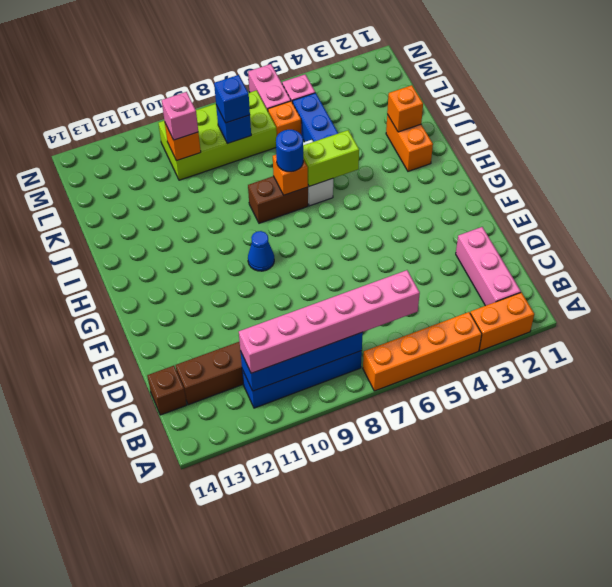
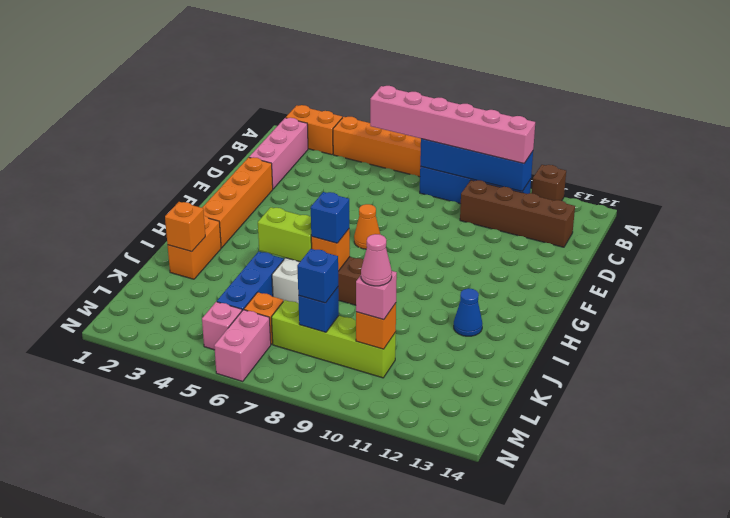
brown brick C14 level 1 -> brown brick A12 level 1
none -> orange brick E2:H2 level 1
none -> orange cone F7 level 1
blue cone G9 level 1 -> blue cone I12 level 1
blue round brick I7 level 3 -> blue brick I7 level 3
lime brick L7:M10 level 1 -> lime brick L7:L10 level 1
none -> pink cone L10 level 4

